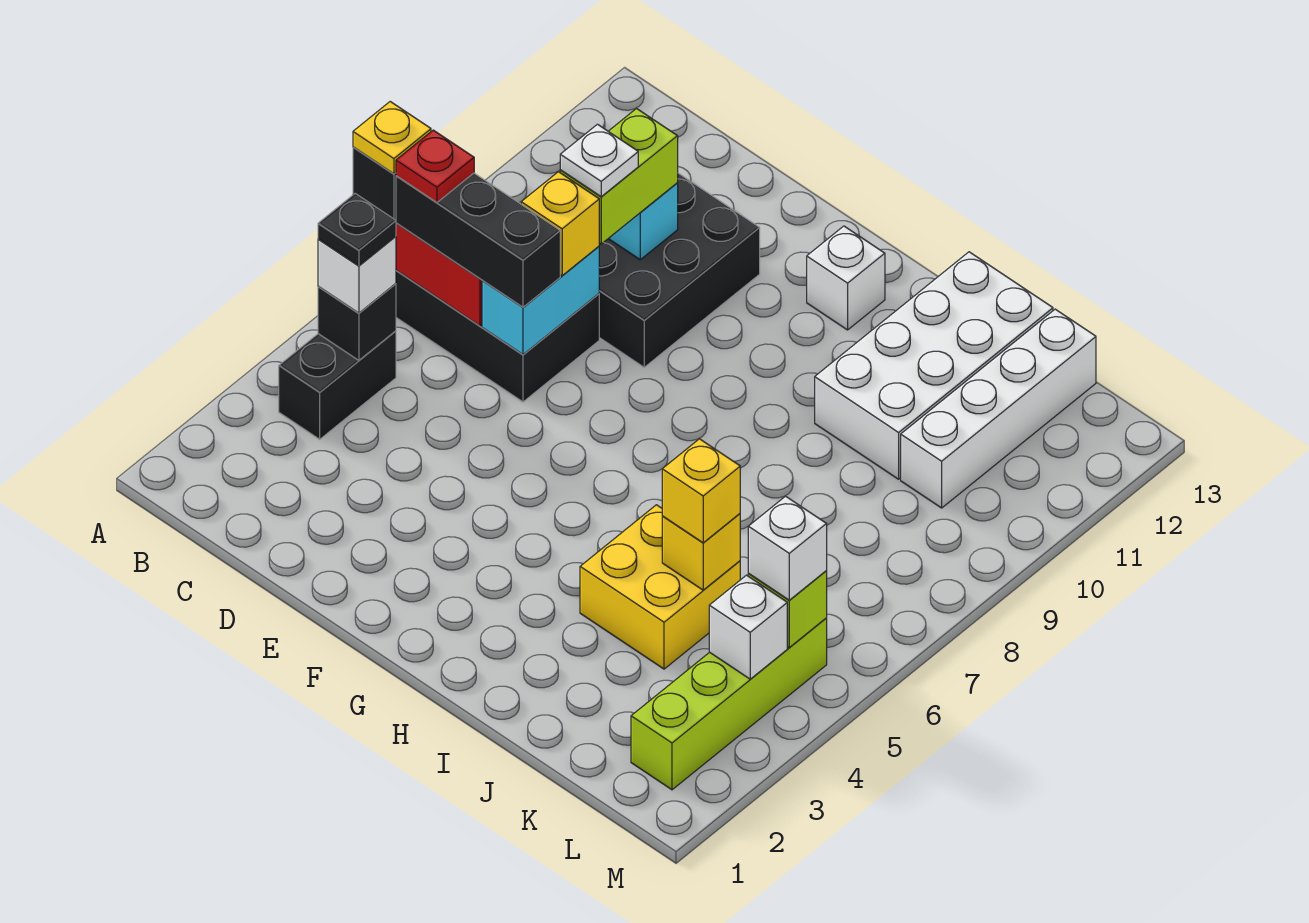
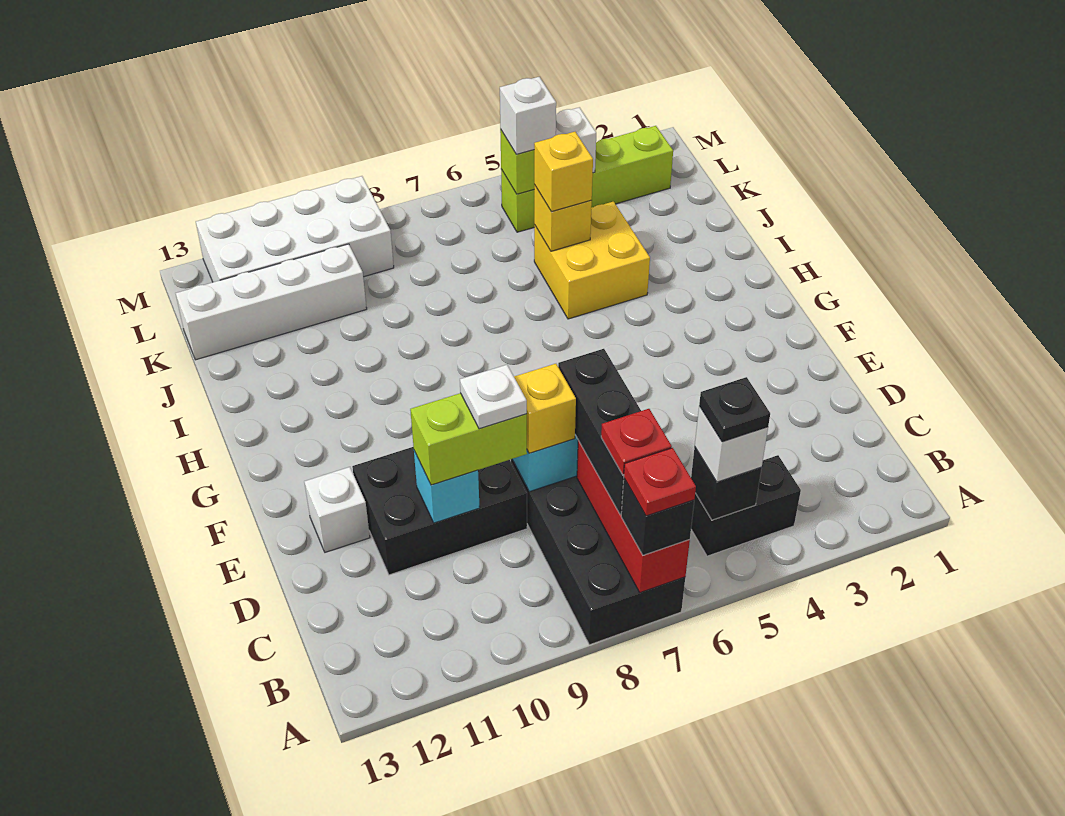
yellow plate A7 level 4 -> red plate A7 level 4
white brick G12 level 1 -> white brick E12 level 1
white brick I10:J13 level 1 -> white brick L9:M12 level 1

